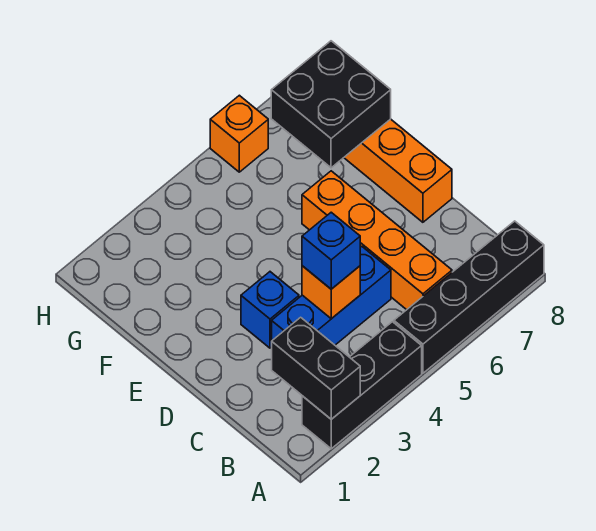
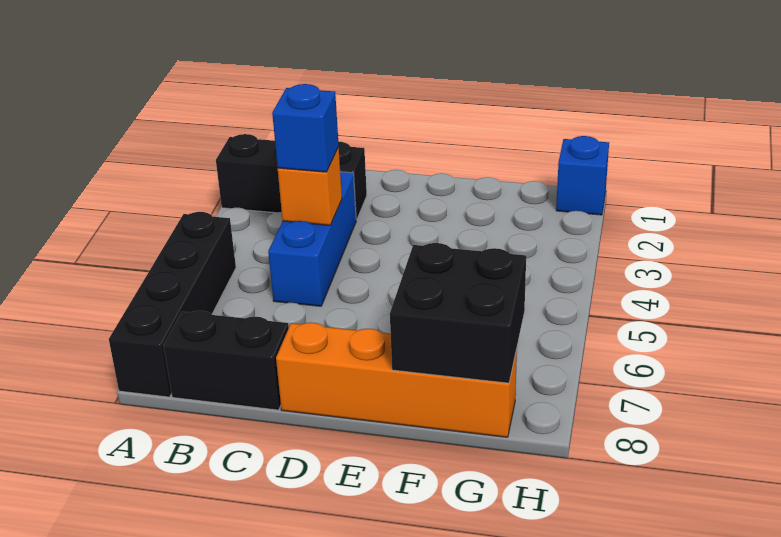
black brick A2:A4 level 1 -> black brick A2:C2 level 1
black brick A2:B2 level 2 -> black brick B8:C8 level 1
orange brick B6:E6 level 1 -> none
blue brick D3 level 1 -> blue brick H1 level 1
orange brick H6 level 1 -> none

